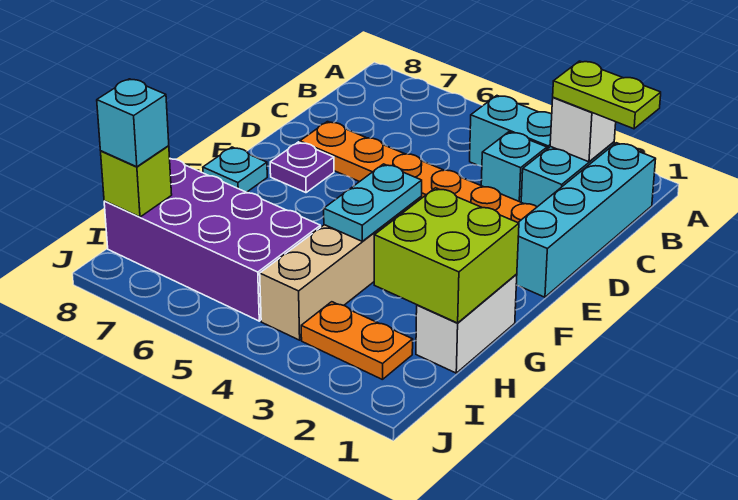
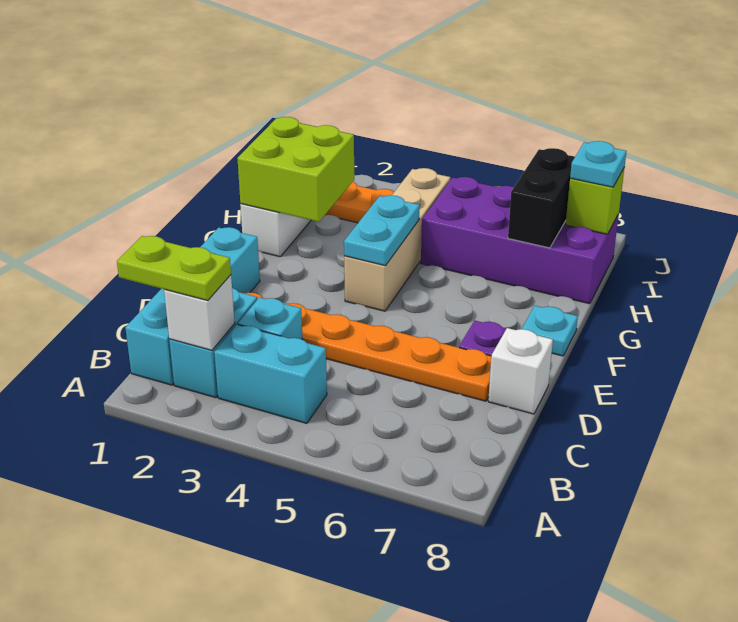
none -> white brick D8 level 1
none -> black brick H7:I7 level 2
cyan brick I8 level 3 -> cyan plate I8 level 3

